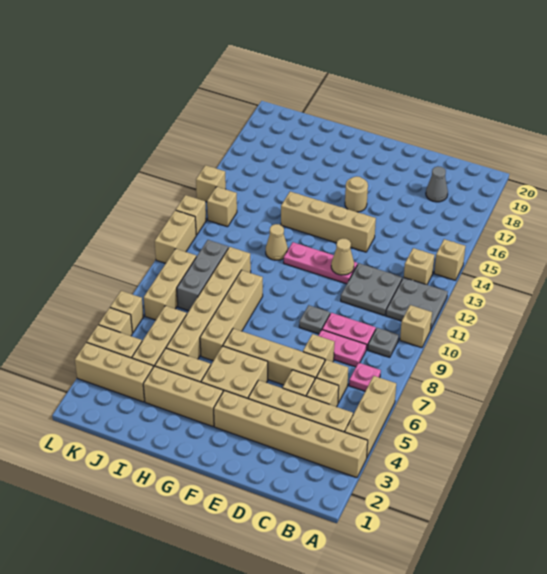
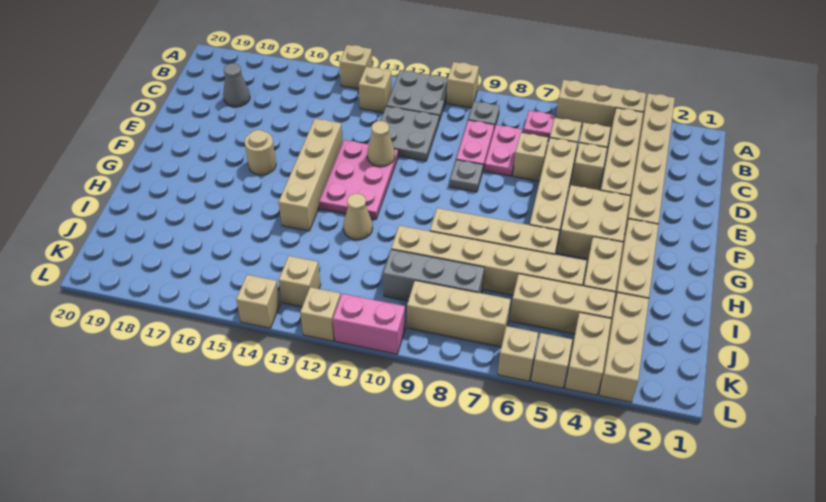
pink plate E12:G12 level 1 -> pink plate E12:G13 level 1
tan brick L10:L11 level 1 -> pink brick L10:L11 level 1

